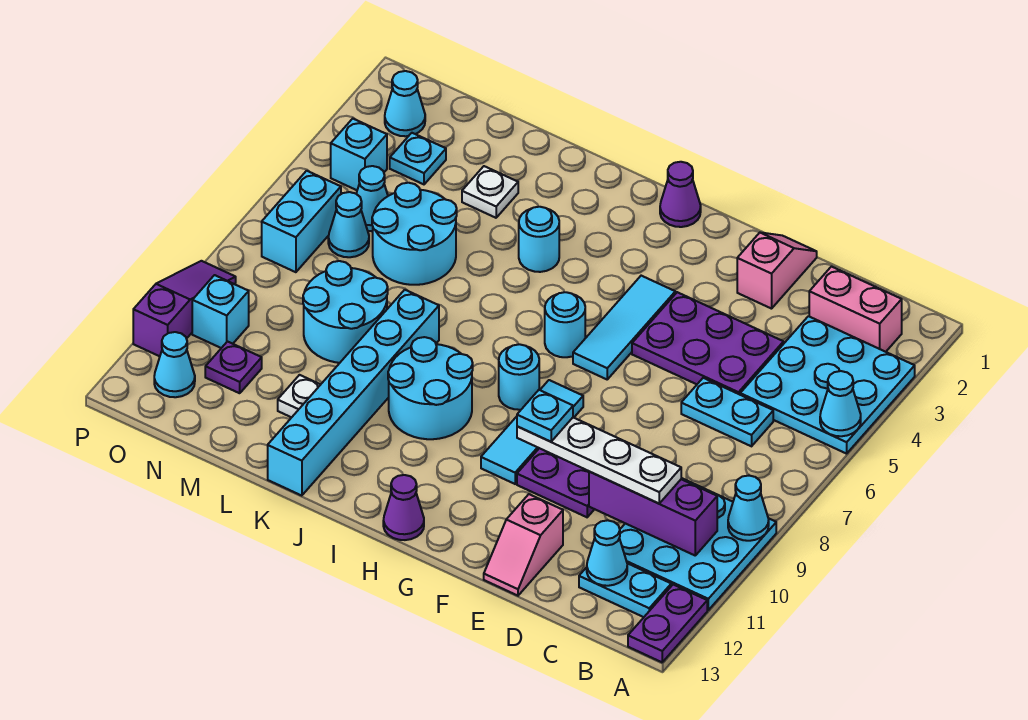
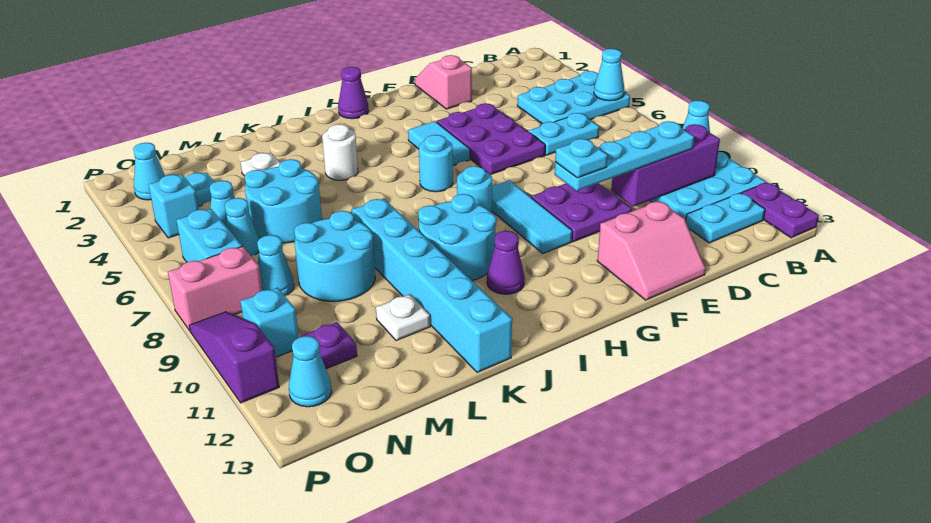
cyan plate A3:C5 level 1 -> cyan plate A4:C5 level 1
pink brick B2:C2 level 1 -> pink brick O8:P8 level 1
white plate C10:F10 level 3 -> cyan plate C10:F10 level 3
cyan cone C12 level 2 -> cyan cone N8 level 1
purple plate D4:F5 level 1 -> purple plate E4:F6 level 1
pink slope E12:E13 level 1 top 12 -> pink slope E12:F13 level 1 top 12
cyan tile G4:G6 level 1 -> cyan tile G4:G5 level 1
purple cone H13 level 1 -> purple cone I11 level 1
cyan round brick J4 level 1 -> white round brick J4 level 1

